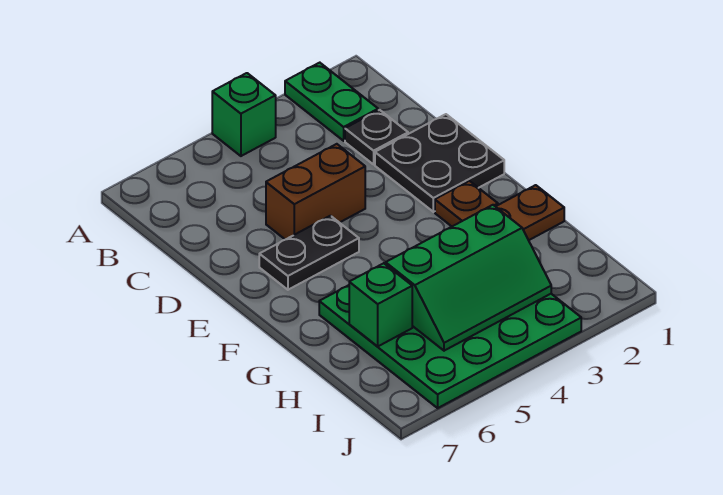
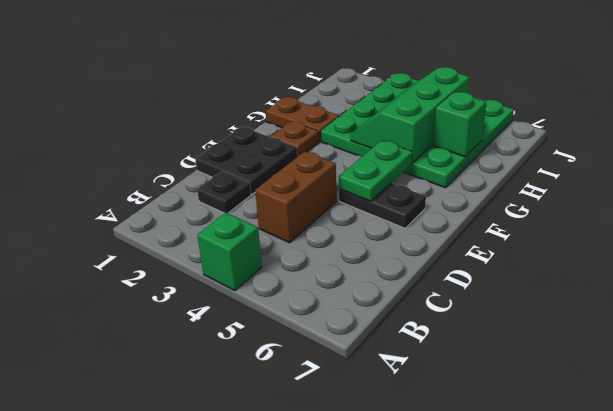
green plate A2:B2 level 1 -> green plate E5:F5 level 2
brown brick D4:D5 level 1 -> brown brick C4:D4 level 1
green slope H3:I5 level 2 top H -> green slope G4:I5 level 2 top 5

